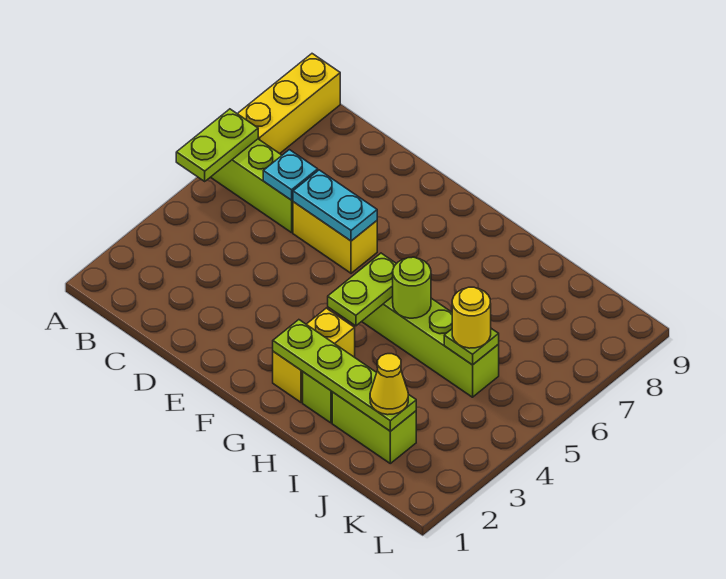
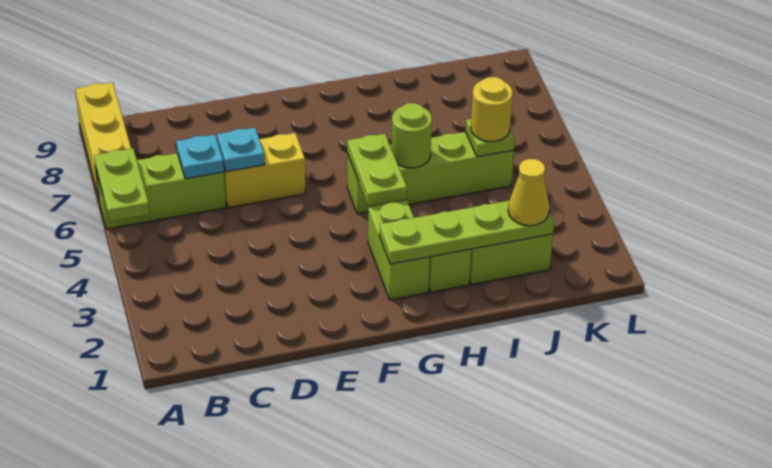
cyan plate D6:E6 level 2 -> cyan plate D6 level 2
yellow brick G2:G3 level 1 -> lime brick G2:G3 level 1

